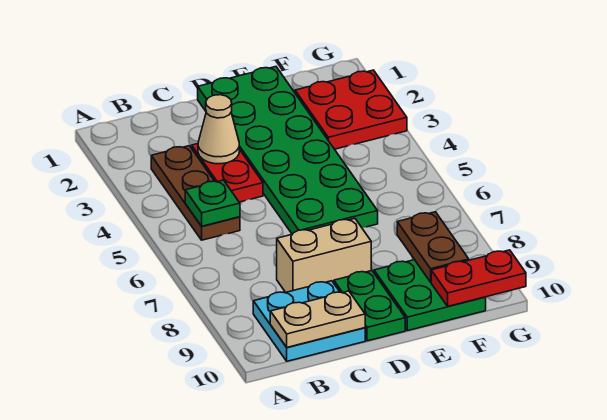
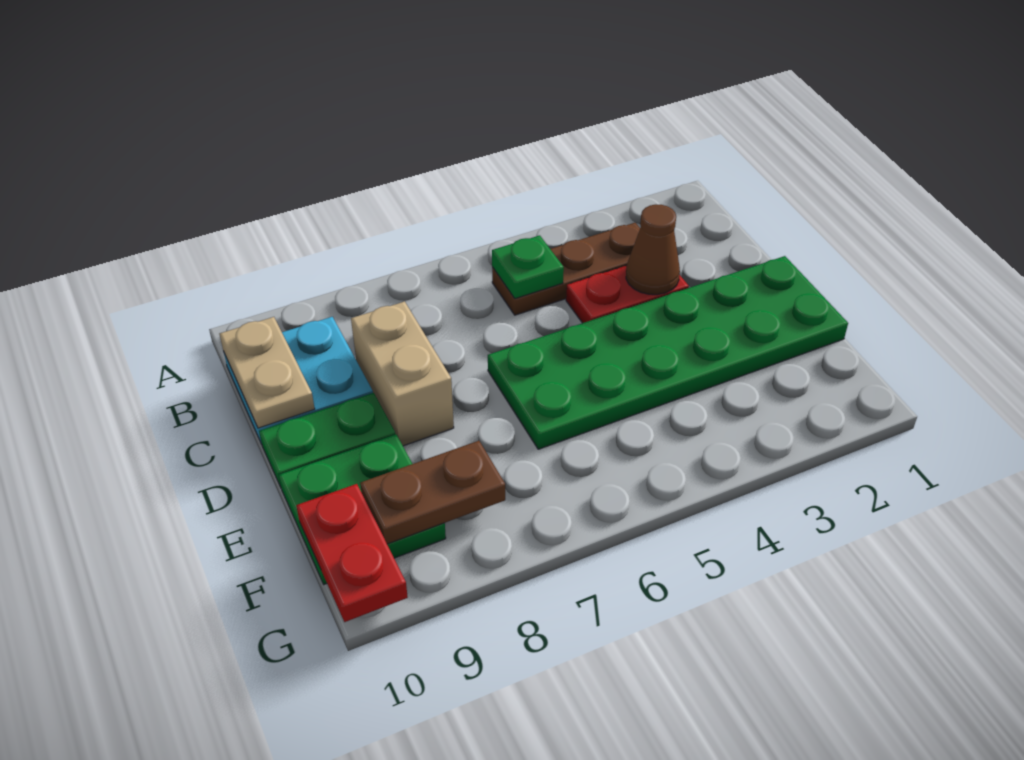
tan cone C3 level 2 -> brown cone C3 level 2
red plate F2:G3 level 1 -> none

